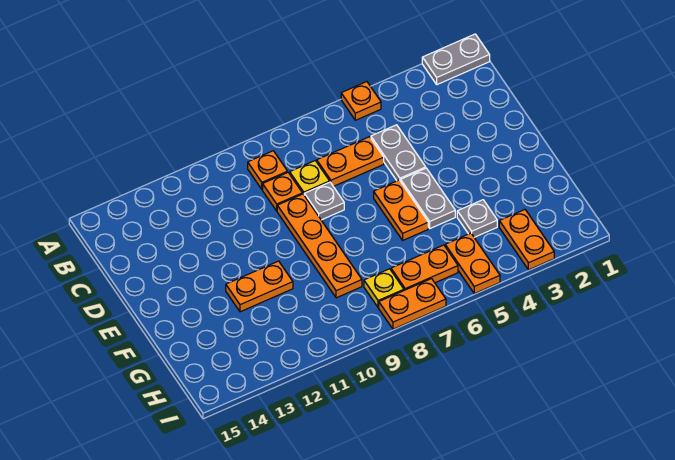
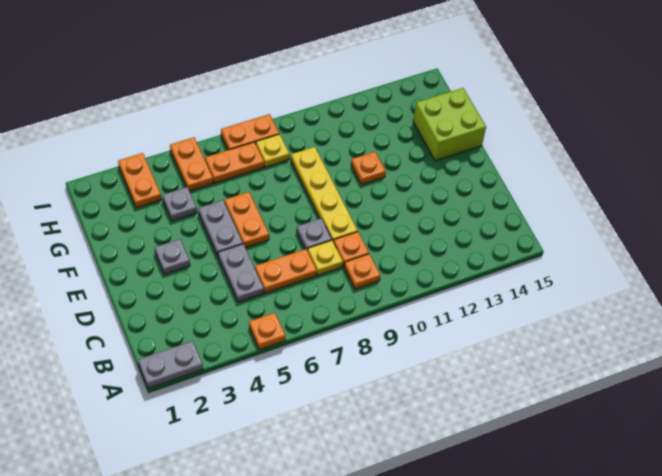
orange plate D9:G9 level 1 -> yellow plate D9:G9 level 1
none -> grey plate E3 level 1
orange plate F11:F12 level 1 -> orange plate F11 level 1
none -> lime brick F14:G15 level 1

